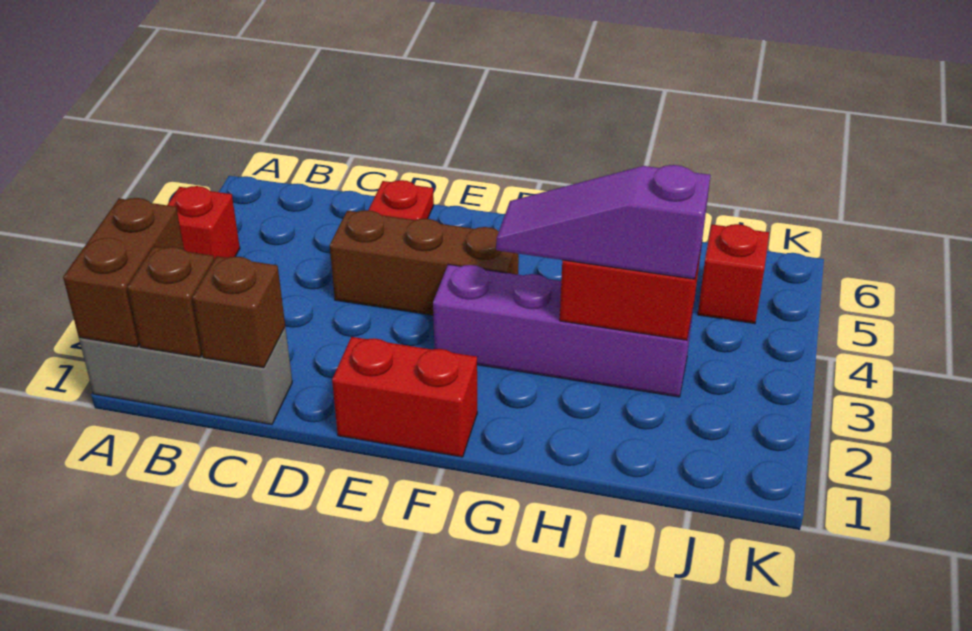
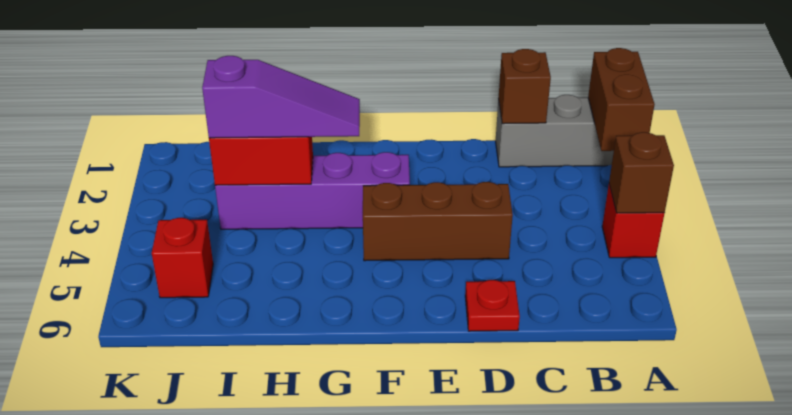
brown brick B1 level 2 -> brown brick A4 level 2
red brick E1:F1 level 1 -> none

